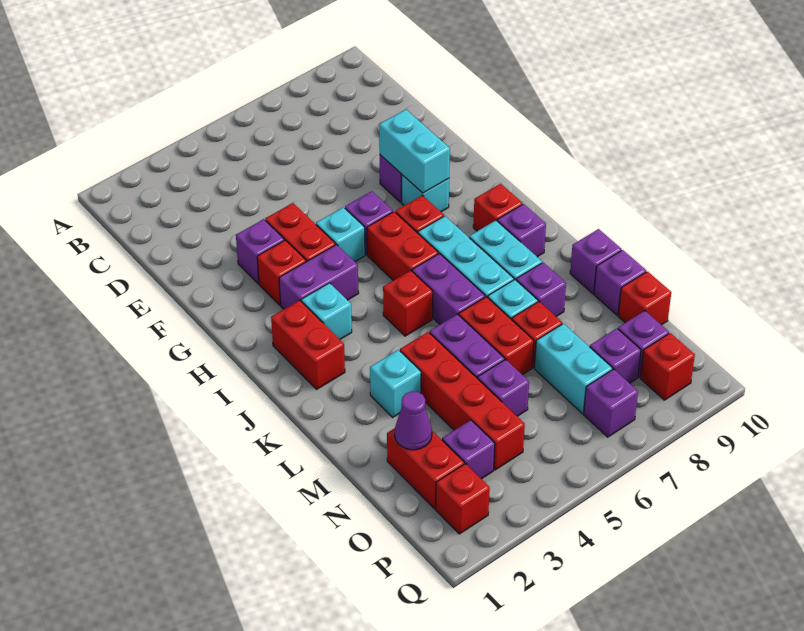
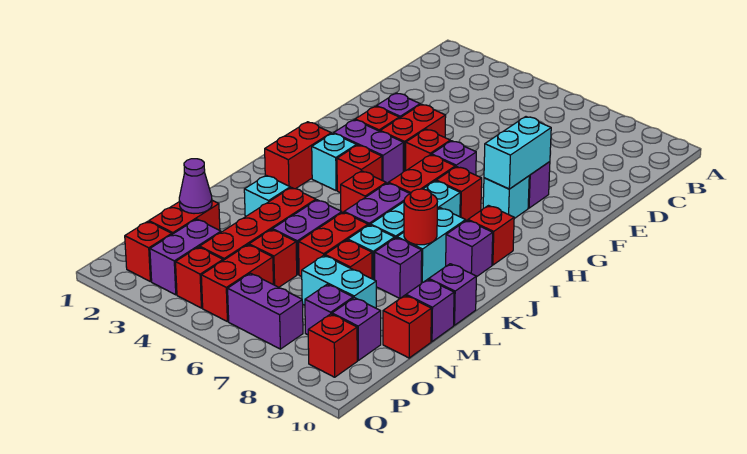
cyan brick G5 level 1 -> red brick G5 level 1
none -> red brick I4 level 1
none -> red round brick K8 level 2
purple brick N5 level 1 -> red brick N5 level 1
cyan brick N7:O7 level 1 -> cyan brick N7:N8 level 1
purple brick O3 level 1 -> purple brick O3:P3 level 1
none -> red brick O5:P5 level 1
none -> red brick P4 level 1
purple brick P7 level 1 -> purple brick P6:P7 level 1

